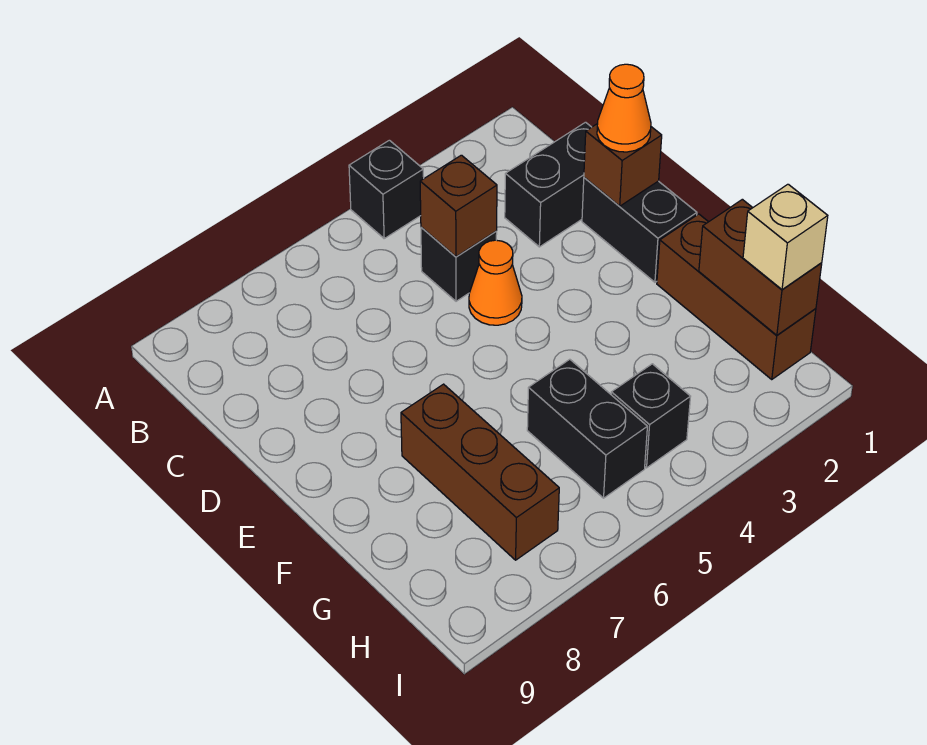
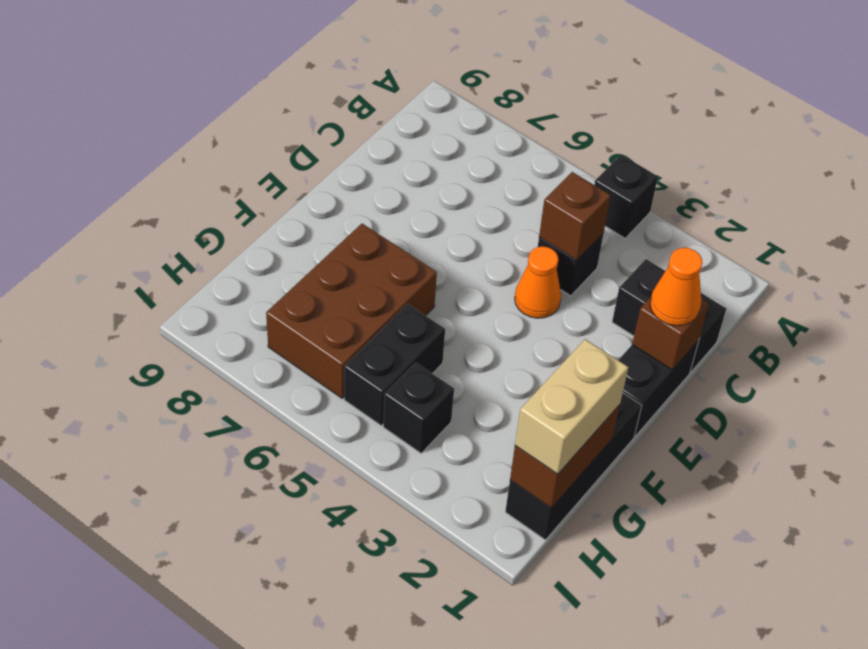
brown brick F1:H1 level 1 -> black brick F1:H1 level 1
brown brick F7:H7 level 1 -> brown brick F6:H7 level 1
tan brick H1 level 3 -> tan brick G1:H1 level 3

